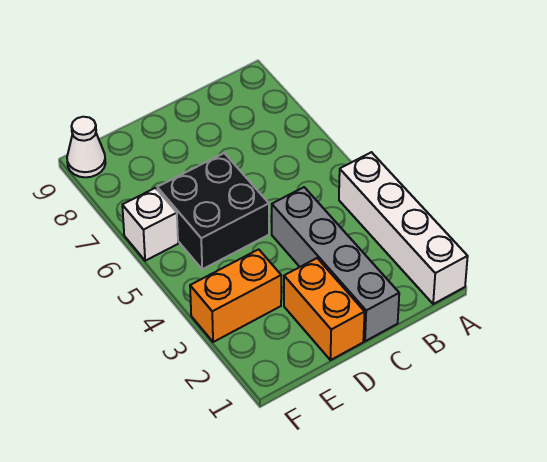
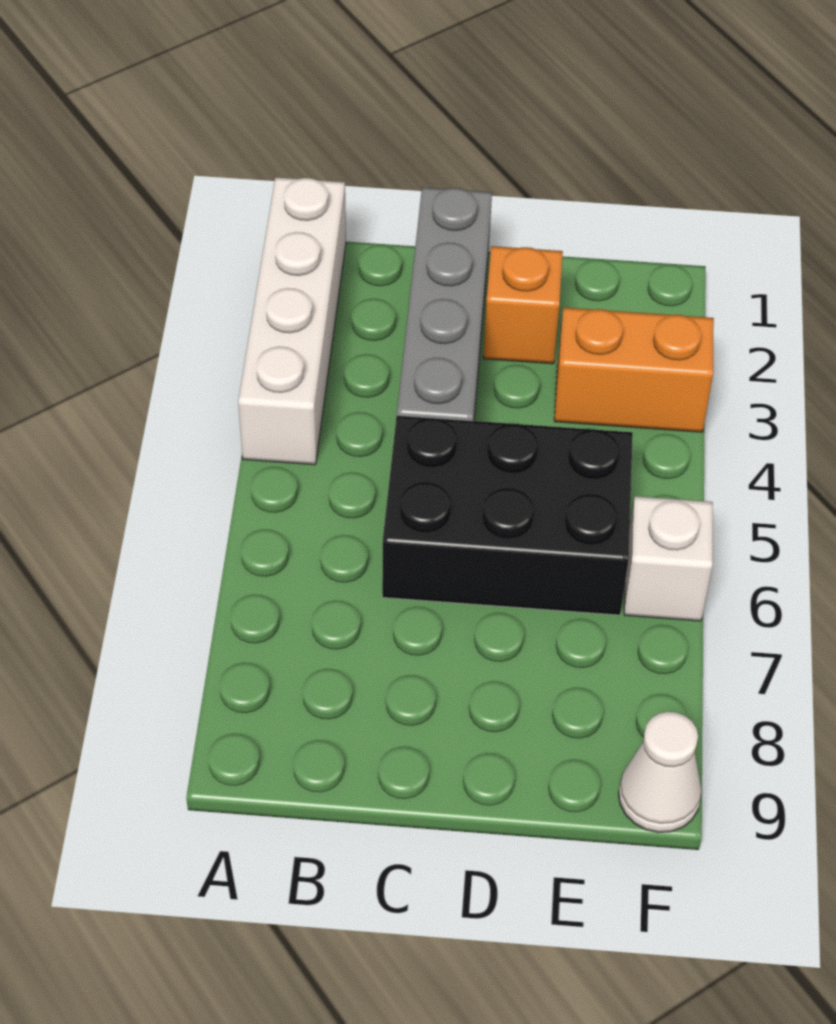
orange brick D1:D2 level 1 -> orange brick D2 level 1
black brick D5:E6 level 1 -> black brick C5:E6 level 1

